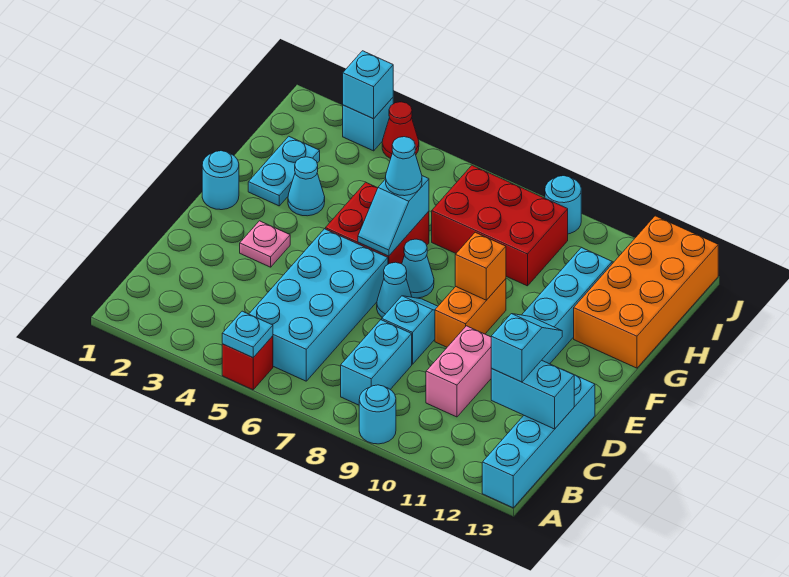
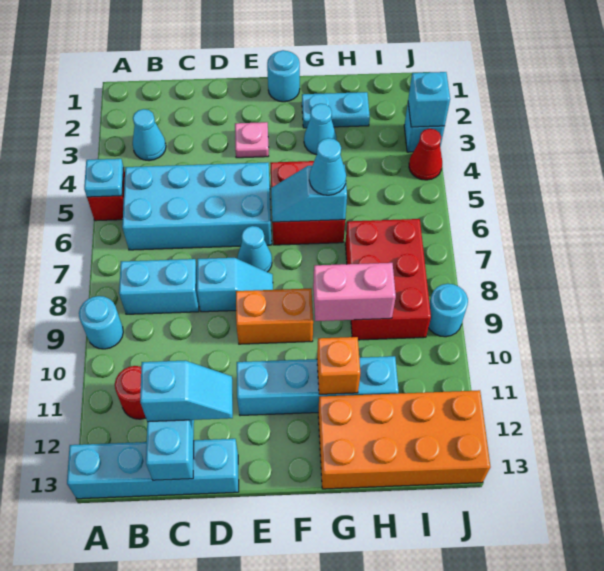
none -> red round brick B11 level 1
pink brick C10:D10 level 1 -> pink brick G9:H9 level 2
cyan cone F7 level 1 -> cyan cone B3 level 1
orange brick F9 level 2 -> orange brick G11 level 2

